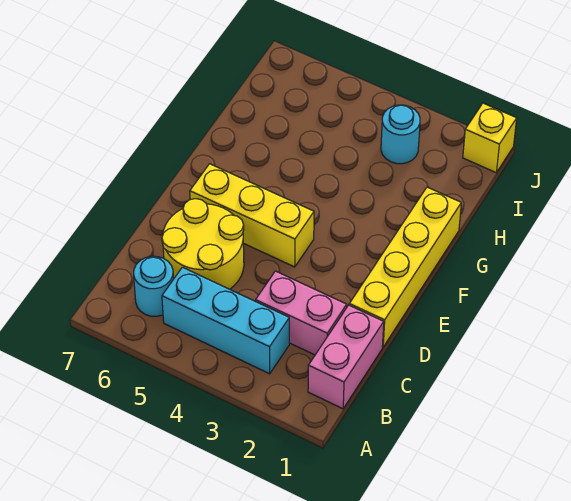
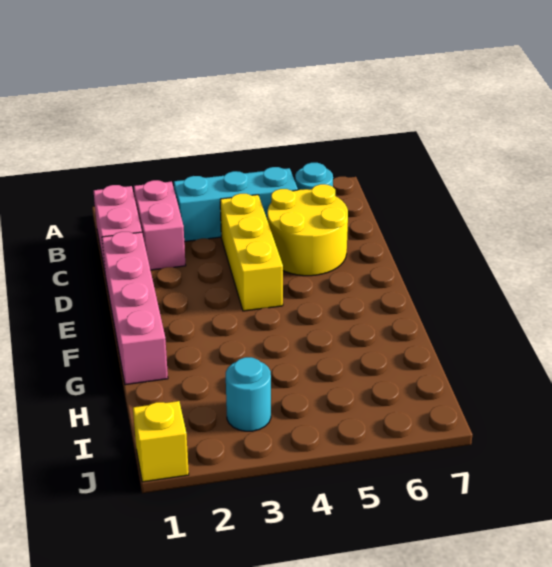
pink brick C2:C3 level 1 -> pink brick B2:C2 level 1
yellow brick D1:G1 level 1 -> pink brick D1:G1 level 1
yellow brick E4:E6 level 1 -> yellow brick C4:E4 level 1

